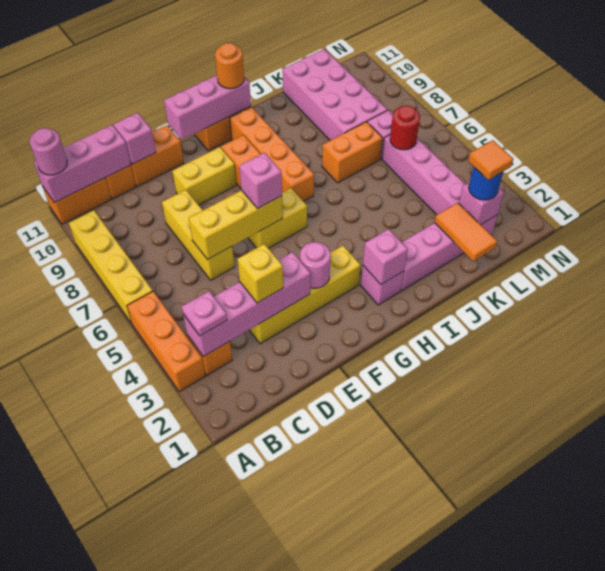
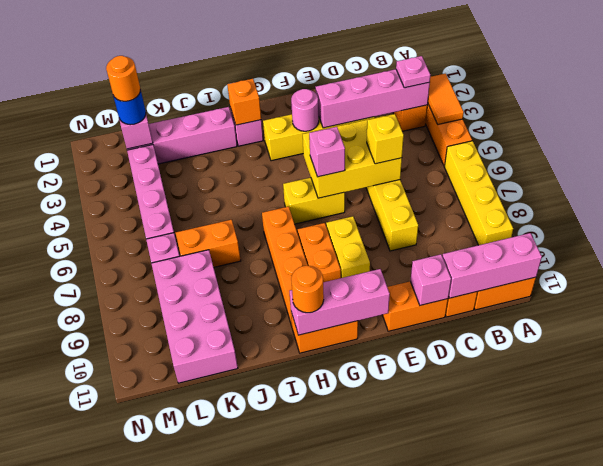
pink round brick A11 level 3 -> none
yellow brick D3 level 3 -> yellow brick D6 level 3
yellow brick D6:F6 level 2 -> yellow brick D5:F6 level 2
yellow brick E9:F9 level 1 -> yellow brick F8:F9 level 1
pink brick H2 level 2 -> orange brick H2 level 2
orange tile K1:K2 level 2 -> orange tile A3:A4 level 2
orange tile L2 level 4 -> orange round brick L2 level 4
red round brick L6 level 2 -> none

